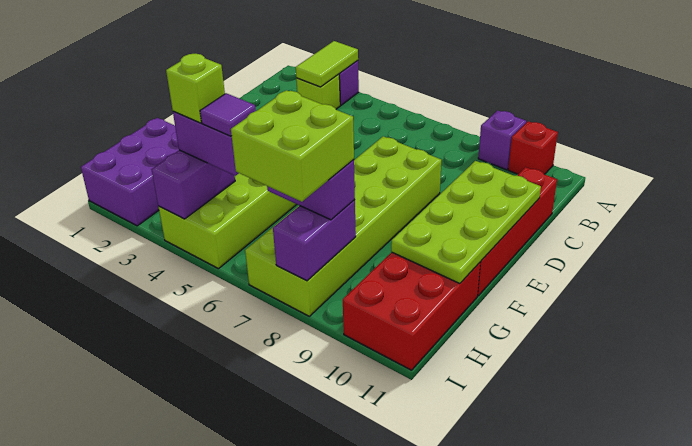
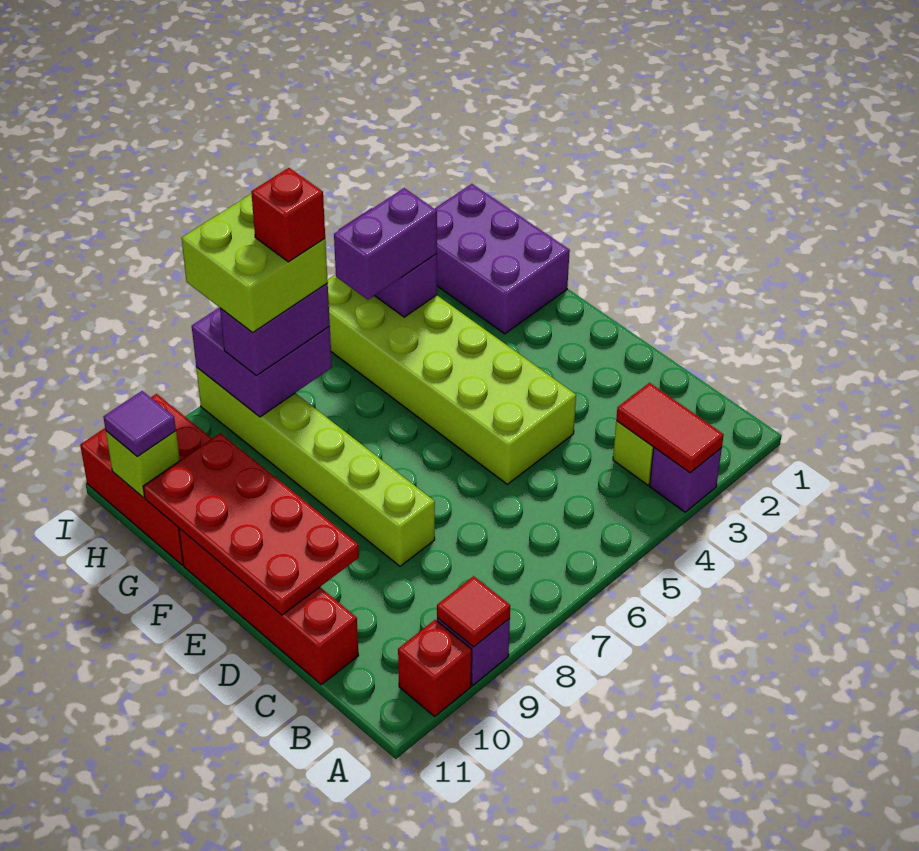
lime tile A3:B3 level 2 -> red tile A3:B3 level 2
none -> red tile A9 level 2
lime brick D7:I8 level 1 -> lime brick D8:I8 level 1
lime plate D10:G11 level 2 -> red plate D10:G11 level 2
lime brick H4 level 4 -> lime brick H11 level 2
purple tile H5 level 4 -> purple tile H11 level 3
none -> red brick H7 level 5
purple brick H8:I8 level 2 -> purple brick H7:I8 level 2

